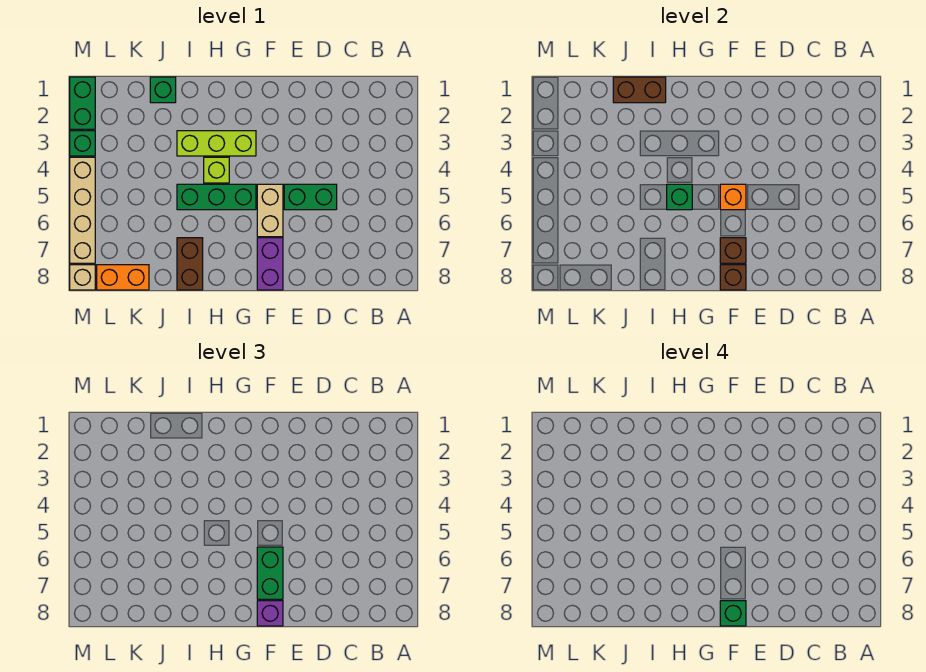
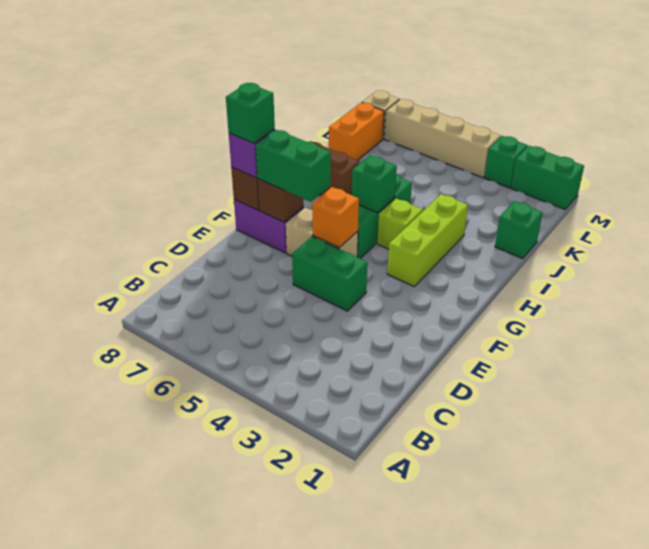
green brick D5:E5 level 1 -> green brick E4:E5 level 1
brown brick I1:J1 level 2 -> none

